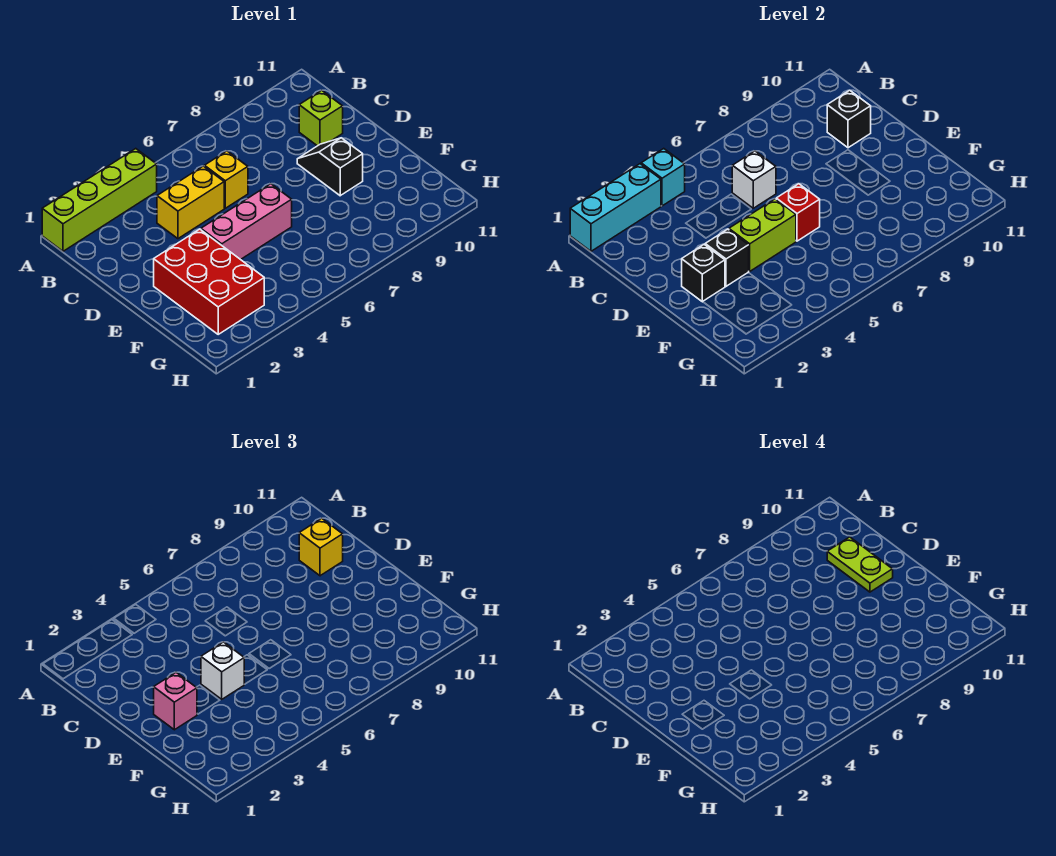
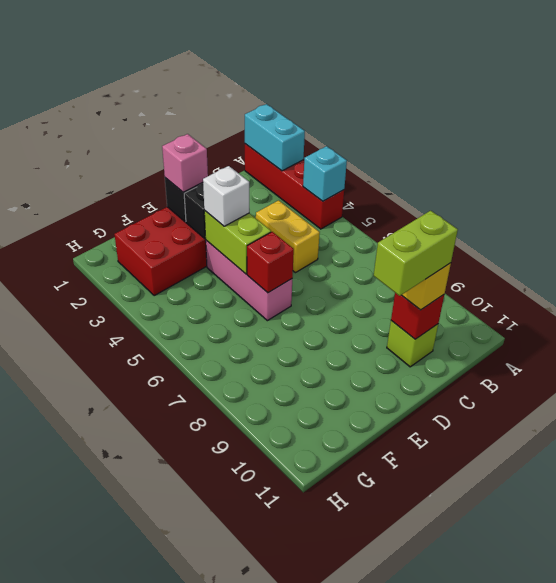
lime brick A1:A4 level 1 -> red brick A1:A4 level 1
cyan brick A1:A3 level 2 -> cyan brick A1:A2 level 2
yellow brick C6 level 1 -> none
white brick C6 level 2 -> none
black brick C10 level 2 -> red brick C10 level 2
lime plate C10:D10 level 4 -> lime brick C10:D10 level 4
black slope D9:E9 level 1 top E -> none

